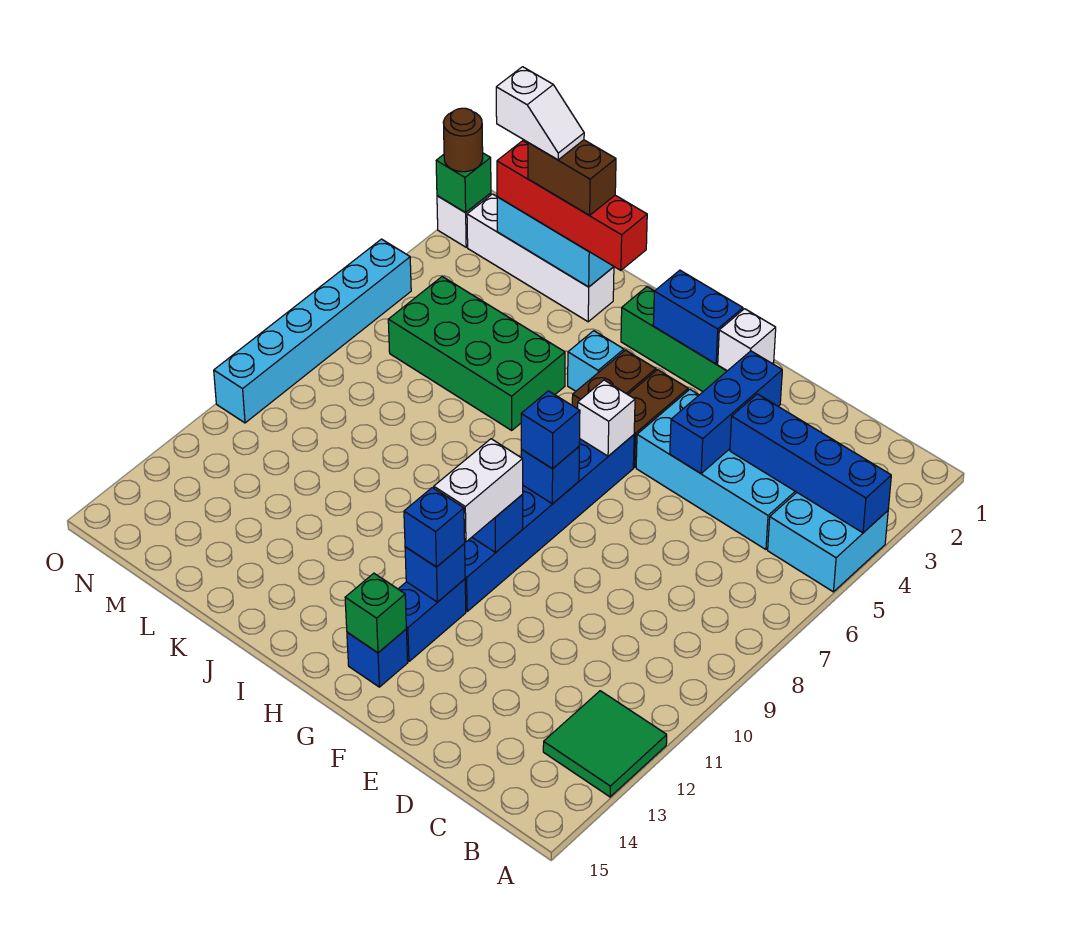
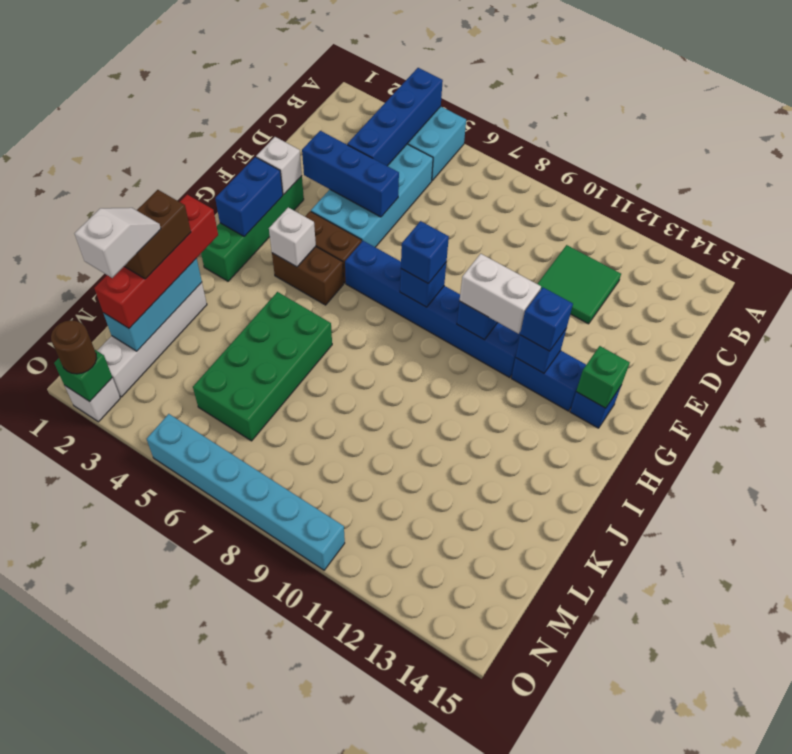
green tile A12:B13 level 1 -> green tile C11:D12 level 1
white brick G6 level 2 -> white brick H4 level 2
cyan brick I4 level 1 -> none

